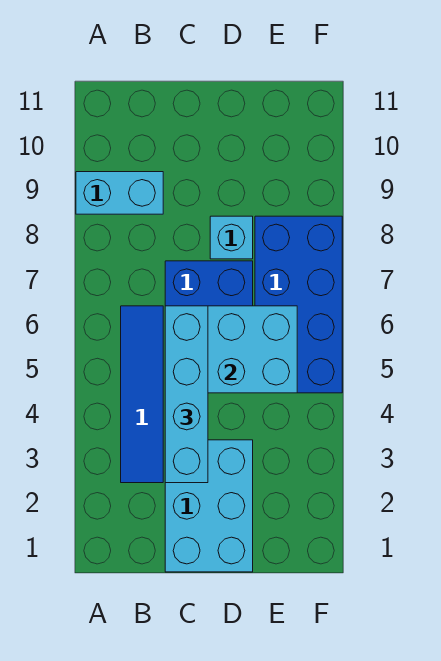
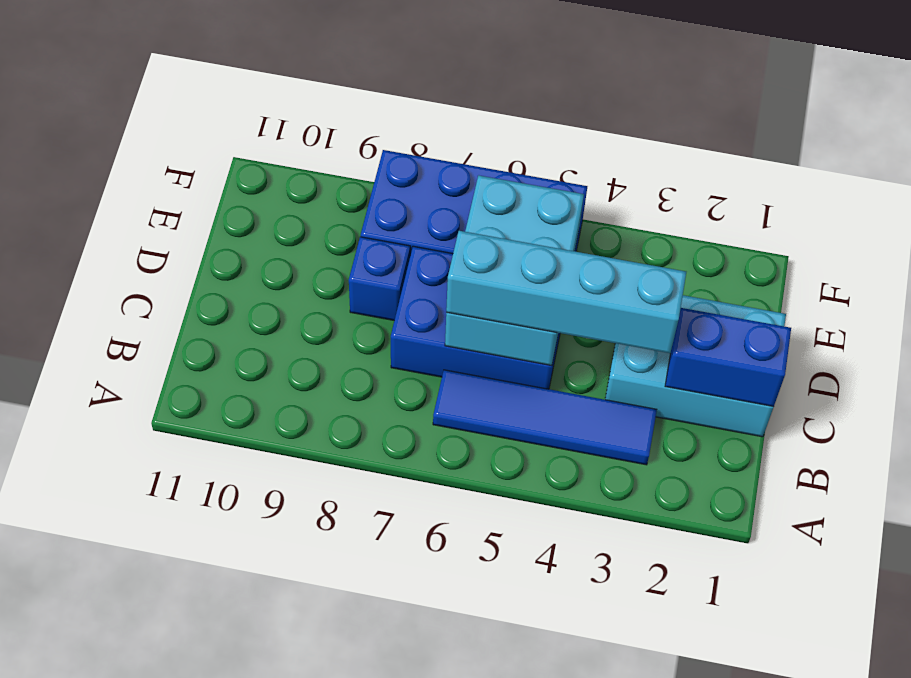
cyan brick A9:B9 level 1 -> none
none -> blue brick C1:C2 level 2
cyan brick D8 level 1 -> blue brick D8 level 1

